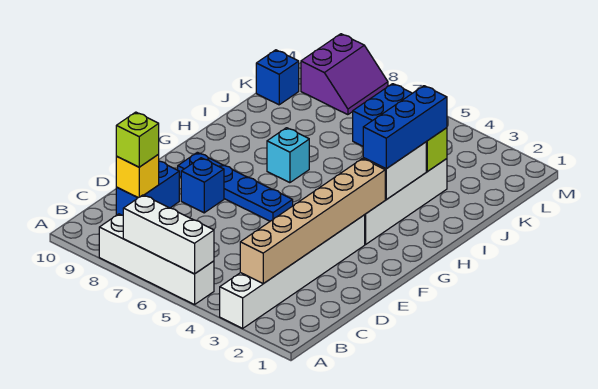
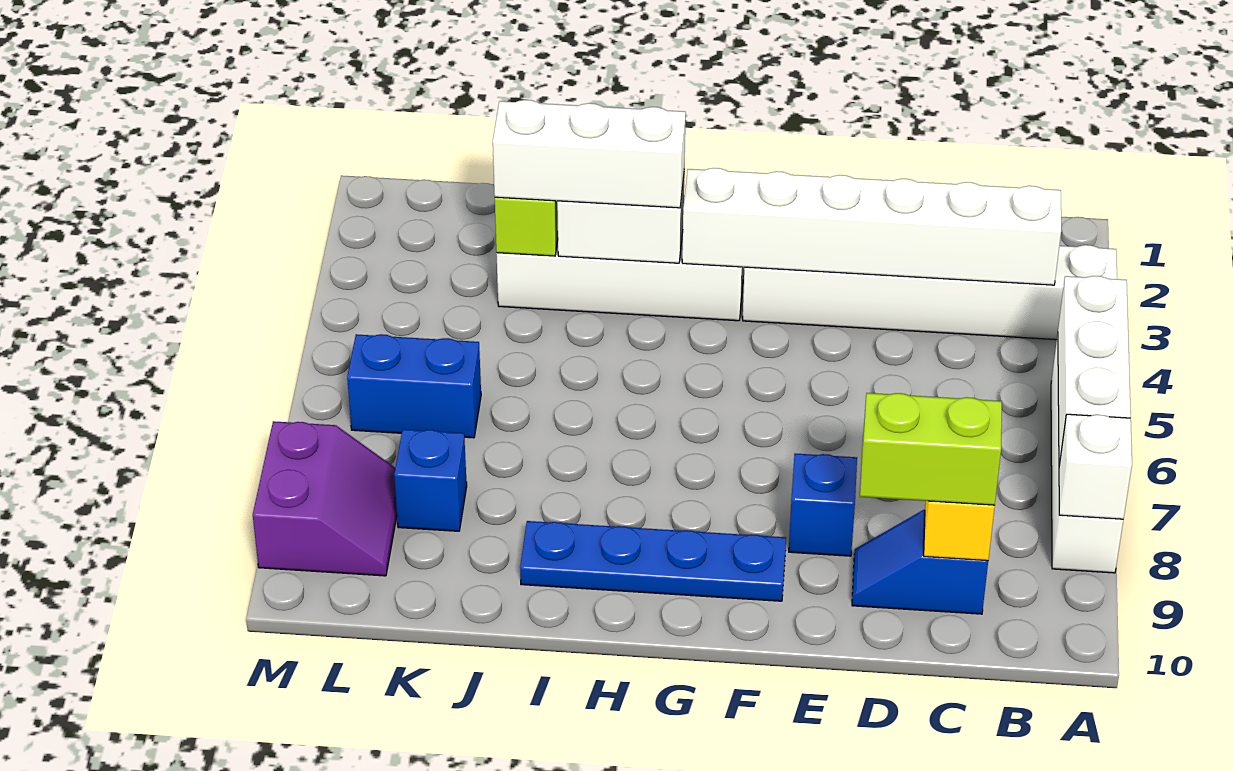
none -> white brick A8 level 2
tan brick B3:G3 level 2 -> white brick B3:G3 level 2
blue brick C9:D9 level 1 -> blue slope C9:D9 level 1 top C
lime brick C9 level 3 -> lime brick C9:D9 level 3
blue plate F6:F9 level 1 -> blue plate F9:I9 level 1
blue brick H3:J3 level 3 -> white brick H3:J3 level 3
cyan brick H7 level 1 -> none
blue brick K10 level 1 -> blue brick K8 level 1
purple slope L8:M9 level 1 top 9 -> purple slope L8:M9 level 1 top M

